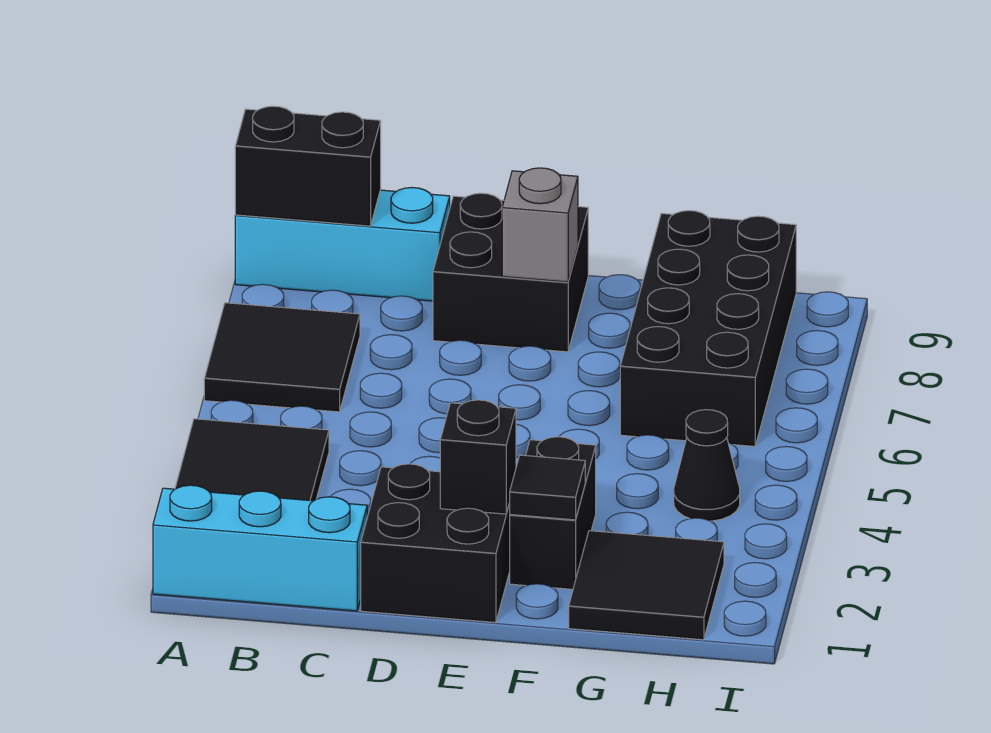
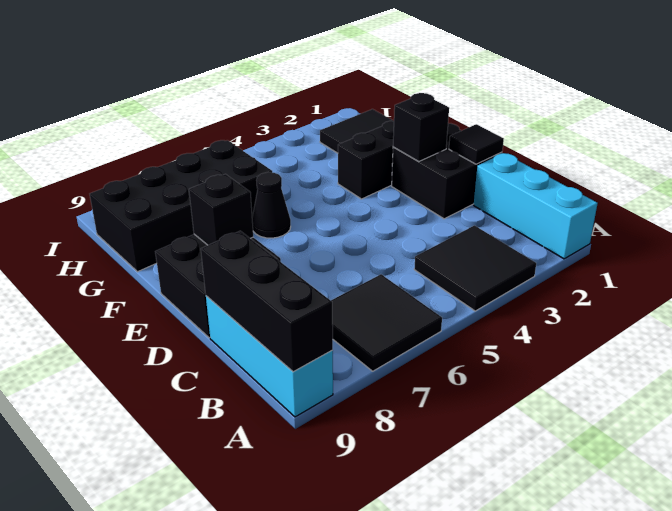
black brick A9:B9 level 2 -> black brick A9:C9 level 2
grey brick E8 level 2 -> black brick E8 level 2
black tile F2 level 2 -> black tile D1 level 2
black cone H4 level 1 -> black cone F6 level 1

